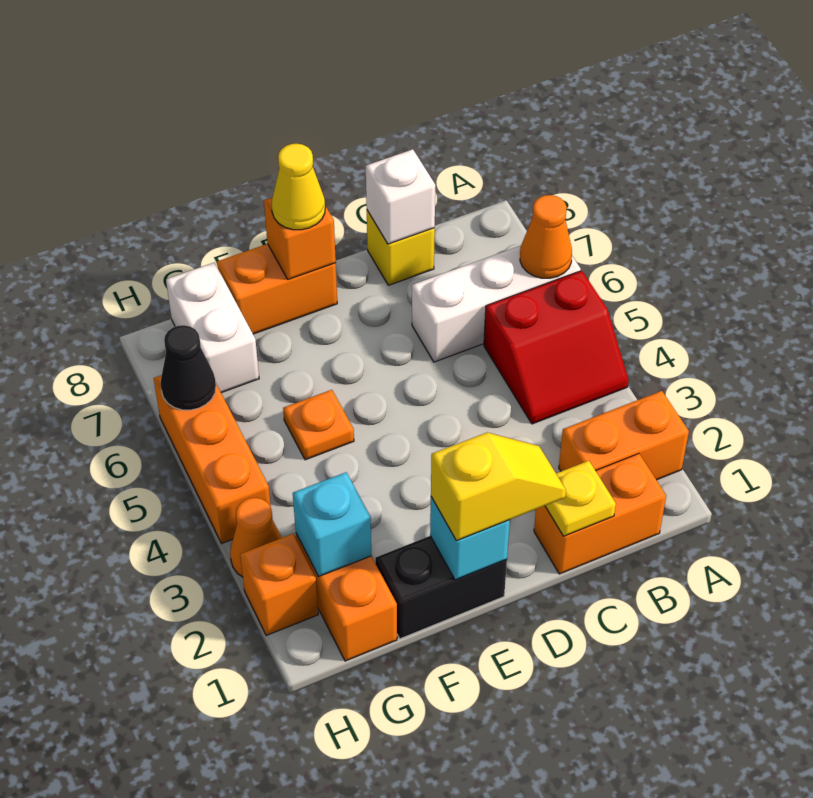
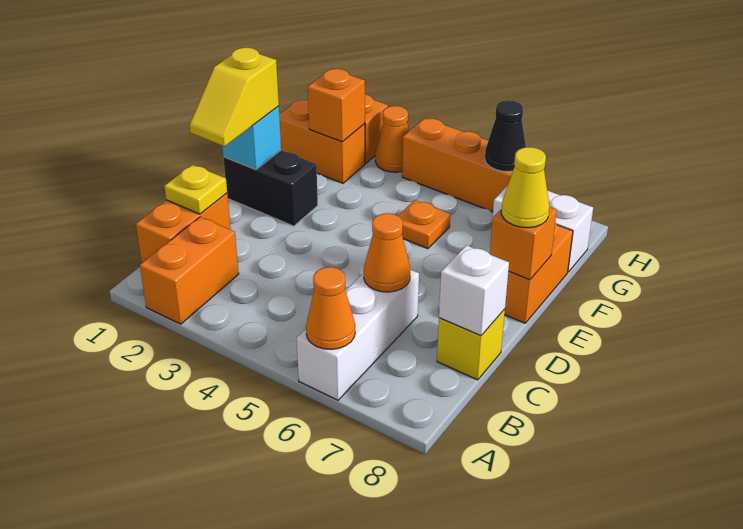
red slope A4:B5 level 1 top 5 -> none
none -> orange cone C6 level 2
black brick E1:F1 level 1 -> black brick E1:E2 level 1
cyan brick G2 level 2 -> orange brick G2 level 2

